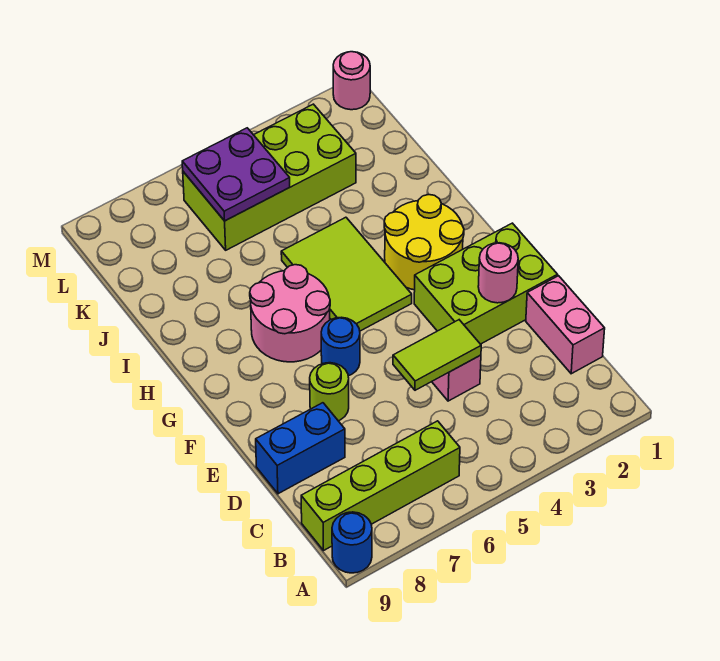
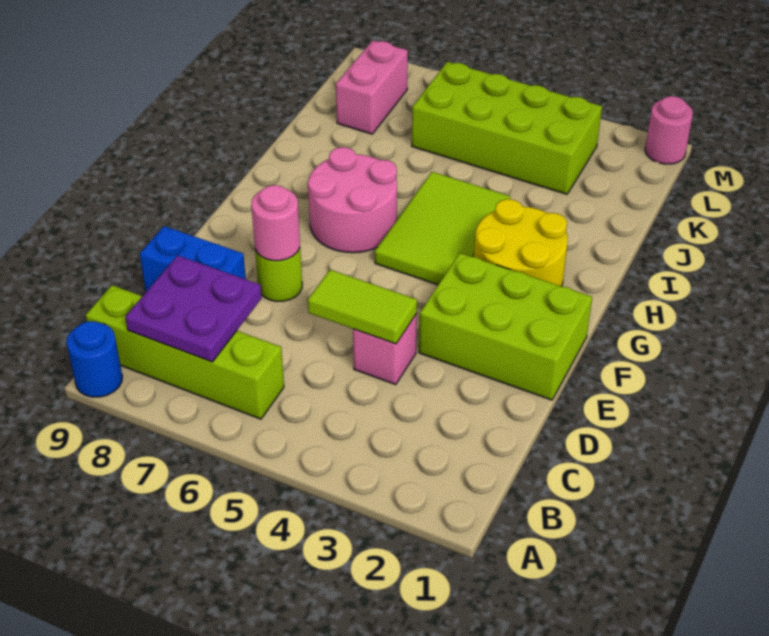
pink brick C1:D1 level 1 -> pink brick K8:L8 level 1
pink round brick E2 level 2 -> pink round brick E7 level 2
blue round brick F6 level 1 -> none
purple plate K5:L6 level 2 -> purple plate B7:C8 level 2

